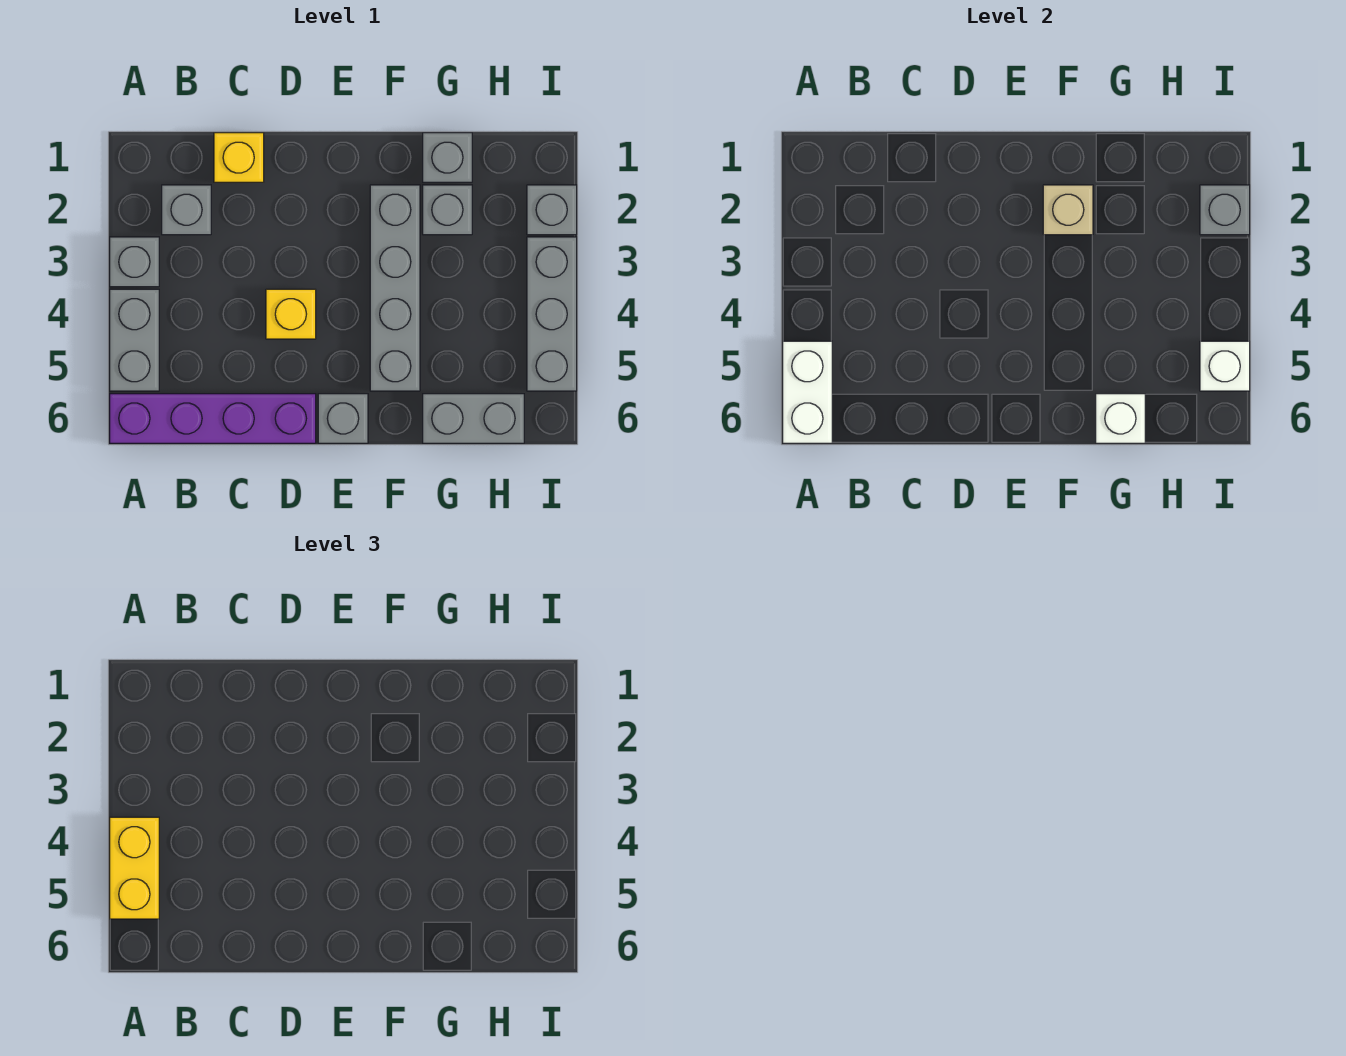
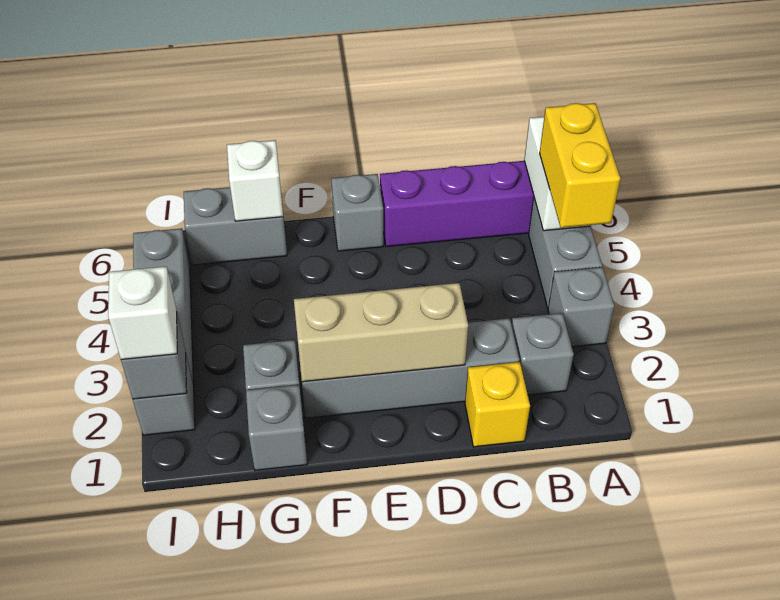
yellow brick D4 level 1 -> none
grey brick F2:F5 level 1 -> grey brick C2:F2 level 1
tan brick F2 level 2 -> tan brick D2:F2 level 2
white brick I5 level 2 -> white brick I2 level 3

